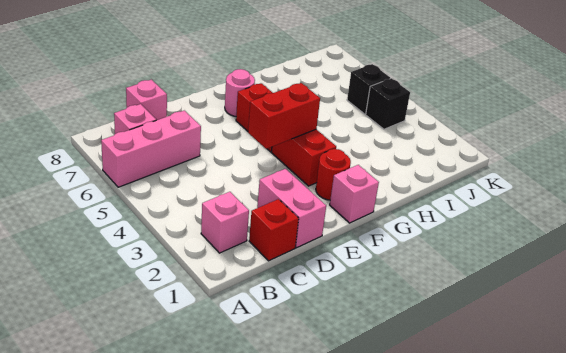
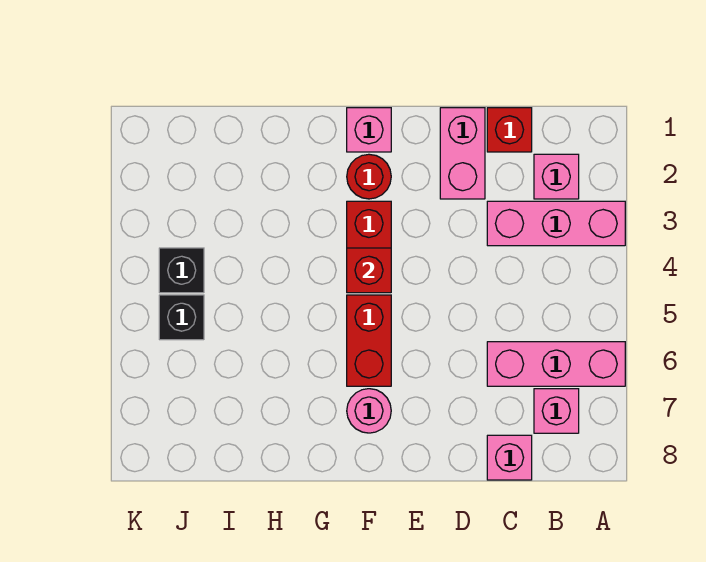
none -> pink brick A3:C3 level 1
red brick E4:F4 level 2 -> red brick F4 level 2

